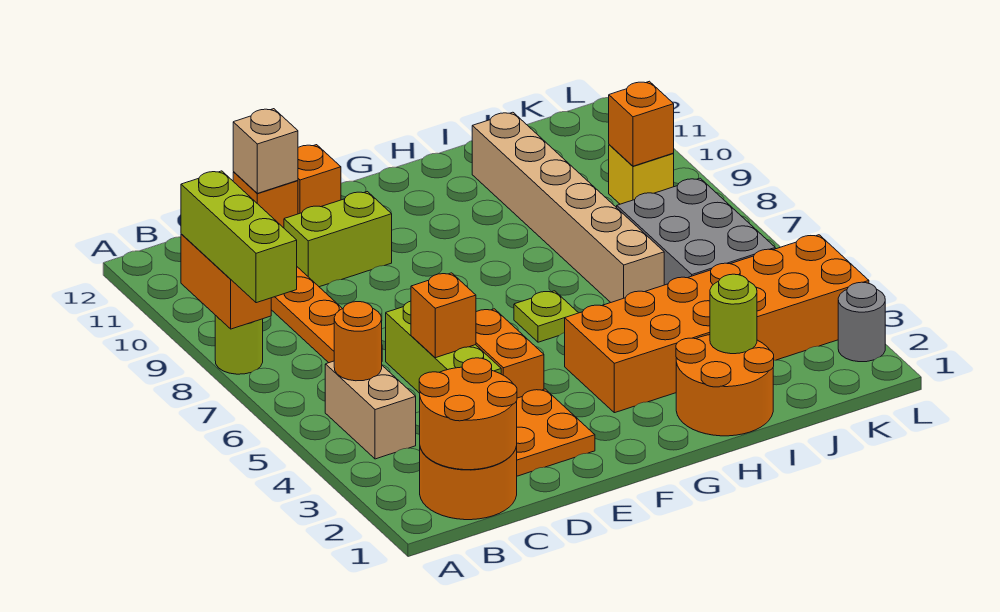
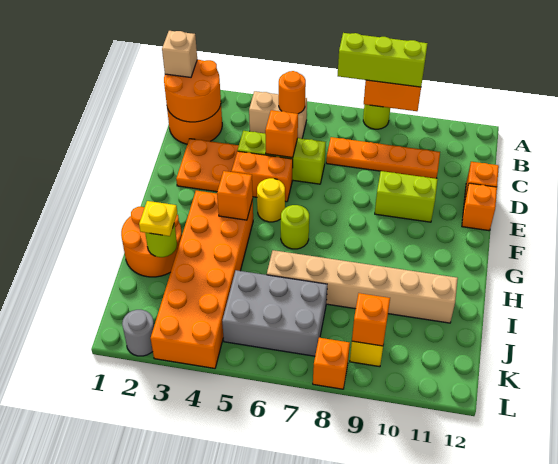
lime brick D10:E10 level 1 -> lime brick E9:E10 level 1
tan brick D12 level 2 -> tan brick B1 level 3
none -> yellow round brick F5 level 1
none -> orange brick G4 level 2
lime plate G6 level 1 -> lime round brick G6 level 1
none -> yellow plate I2 level 3
none -> orange brick L8 level 1

